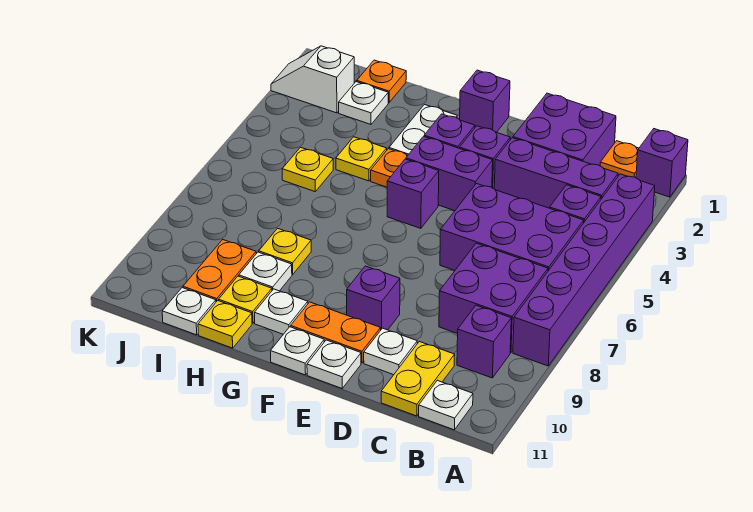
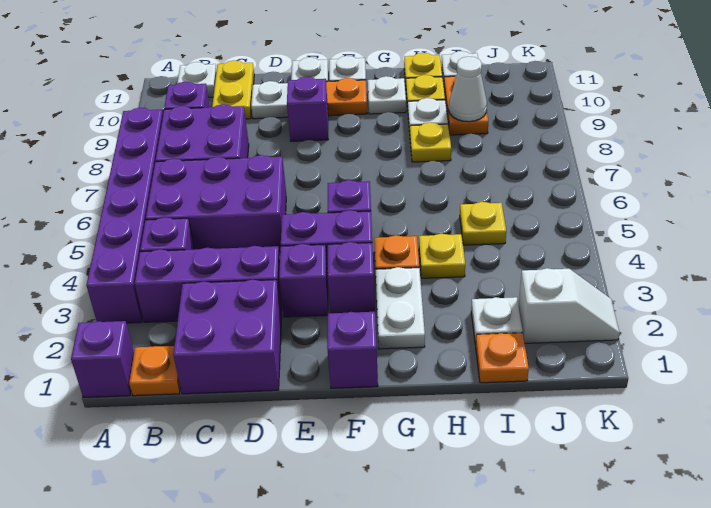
none -> white cone I9 level 2

